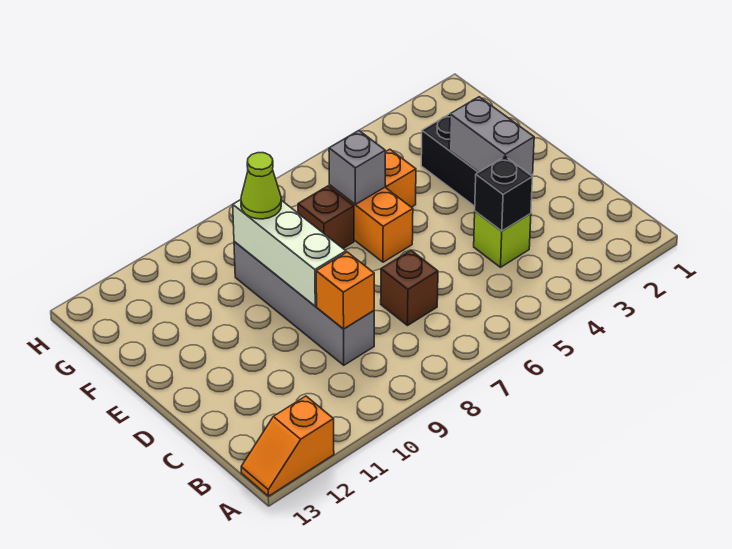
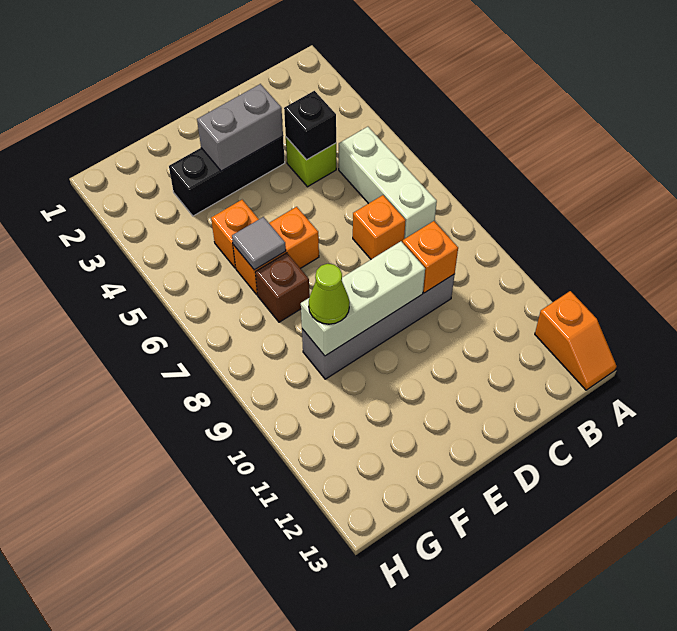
none -> white brick B5:B7 level 1
brown brick C7 level 1 -> orange brick C7 level 1
grey brick F6 level 2 -> grey tile F6 level 2

